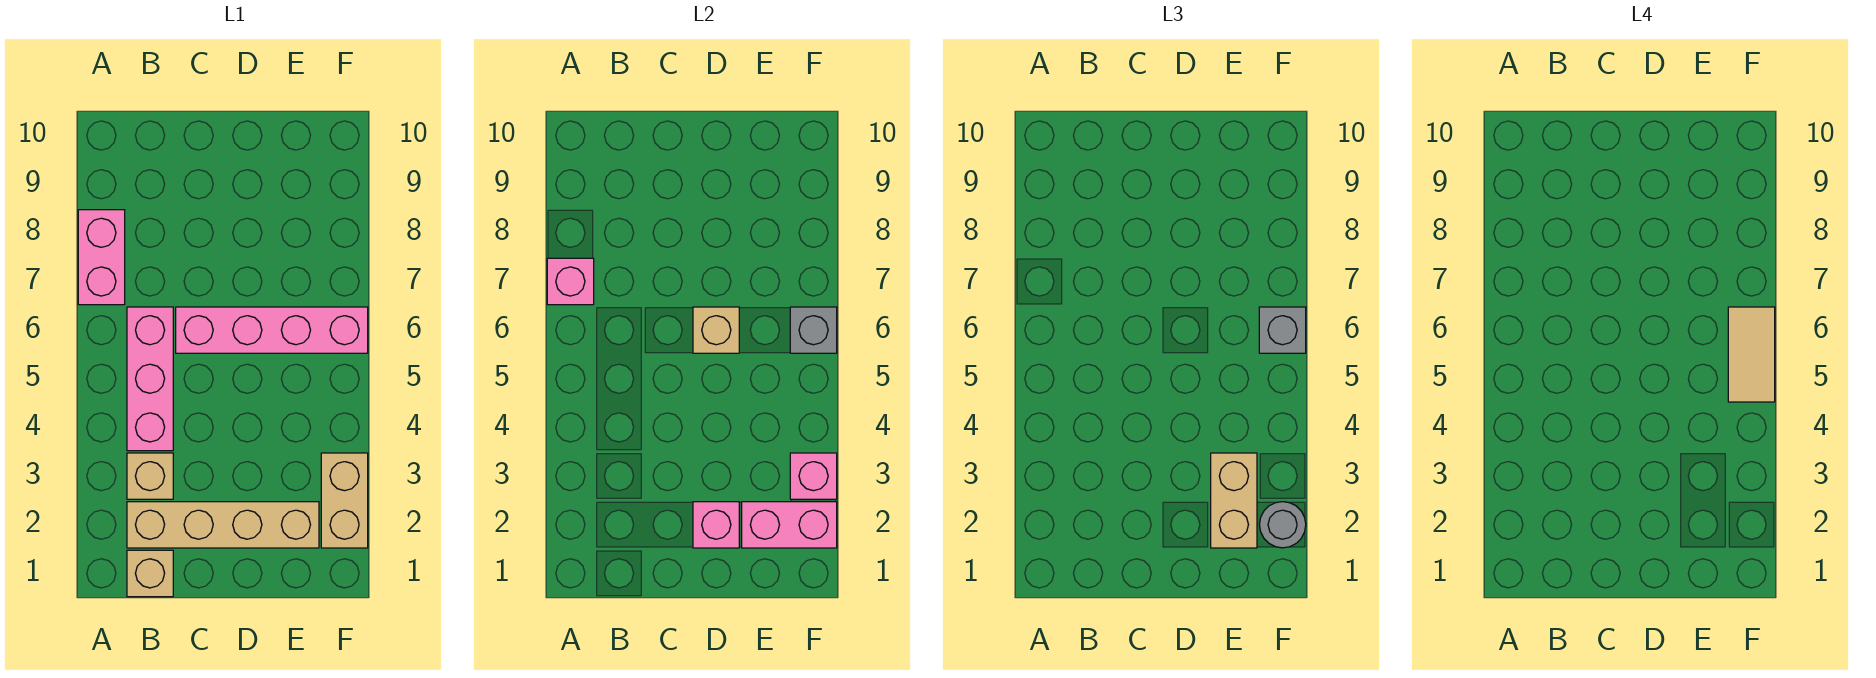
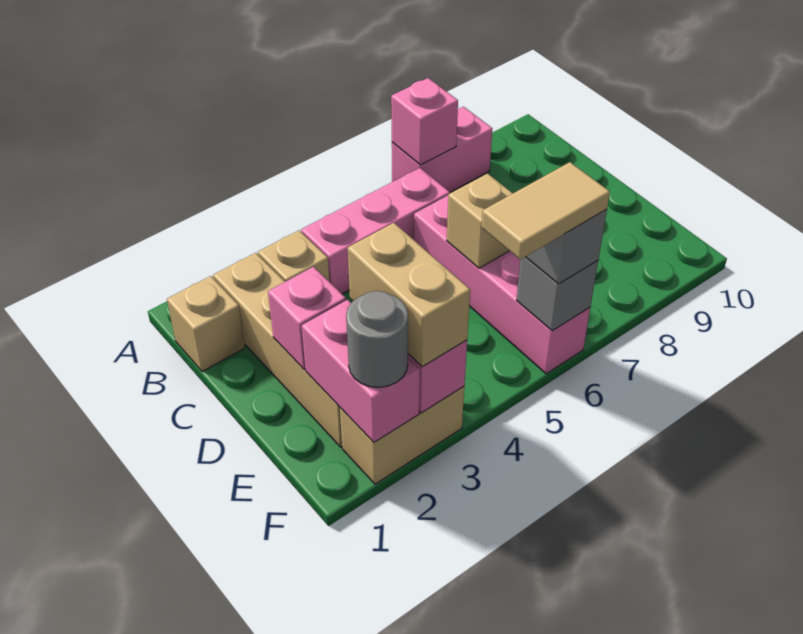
tan brick E2:E3 level 3 -> tan brick E3:F3 level 3

